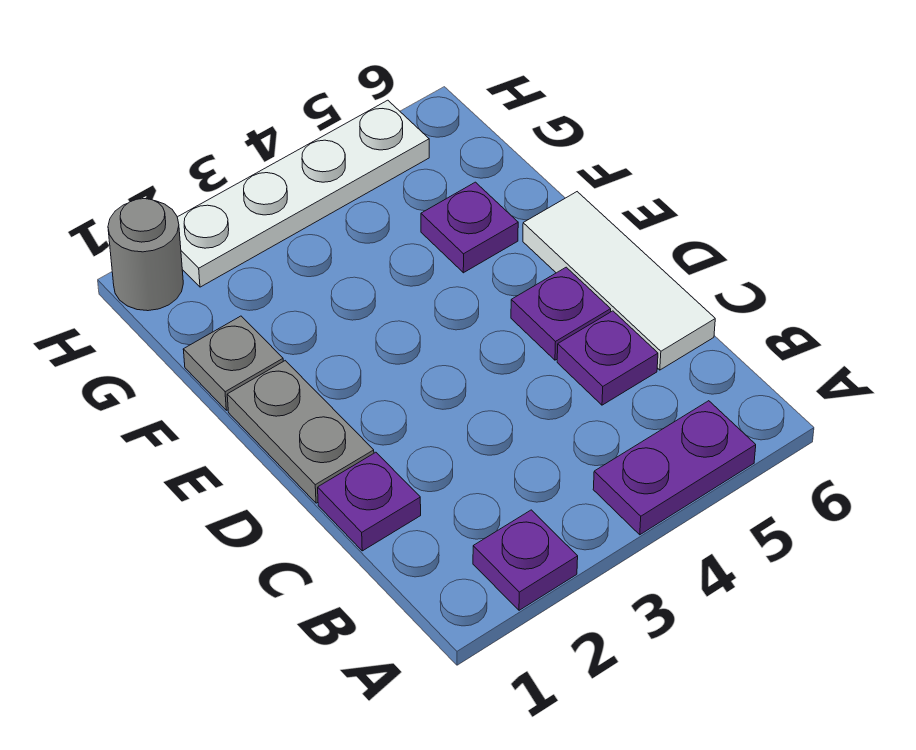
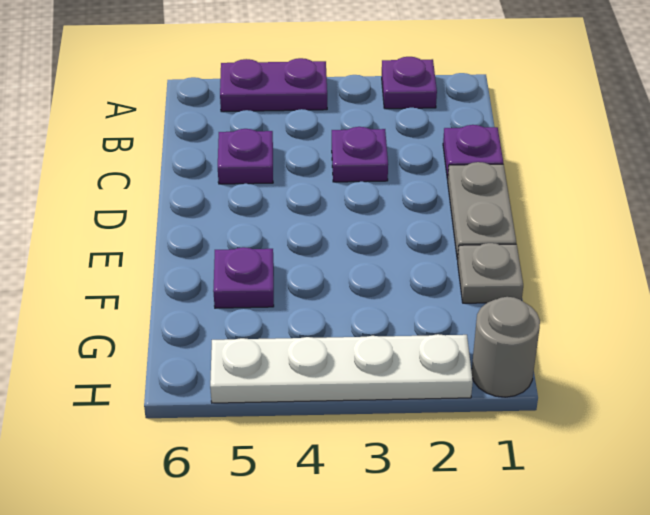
white tile C6:E6 level 1 -> none
purple plate D5 level 1 -> purple plate C3 level 1

